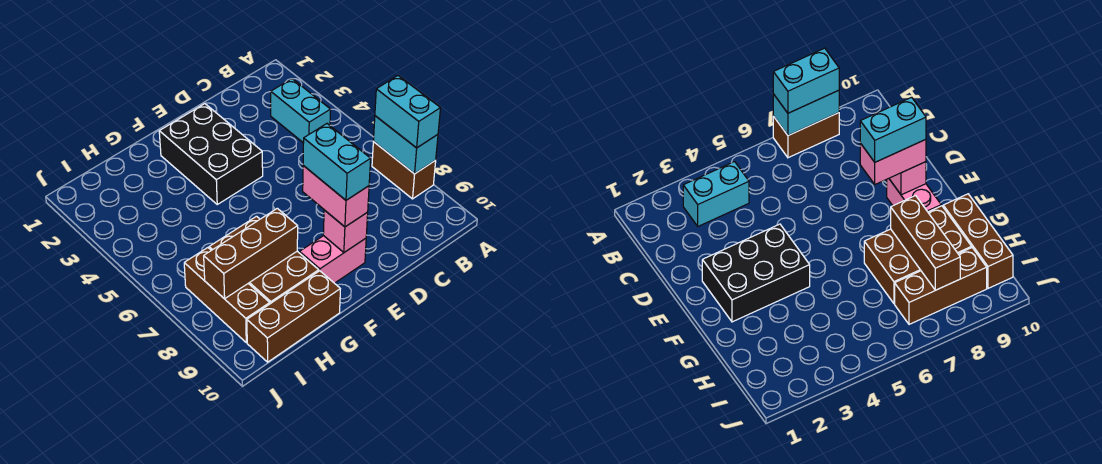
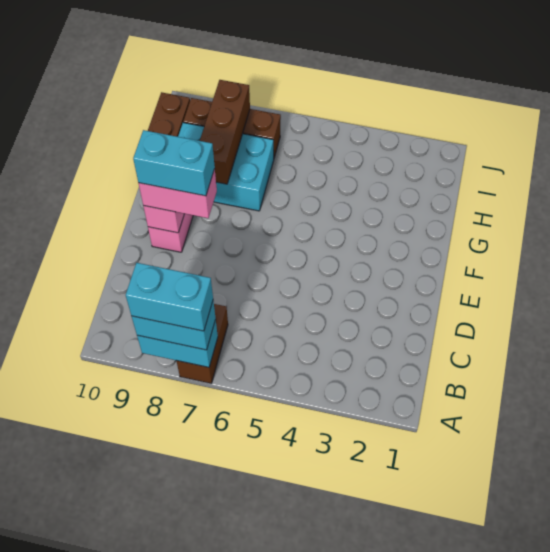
brown brick A7:A8 level 1 -> brown brick A7:B7 level 1
cyan brick B3:B4 level 1 -> cyan brick A7:A8 level 4
black brick E2:F4 level 1 -> none
brown brick G7:H9 level 1 -> cyan brick G7:H9 level 1

